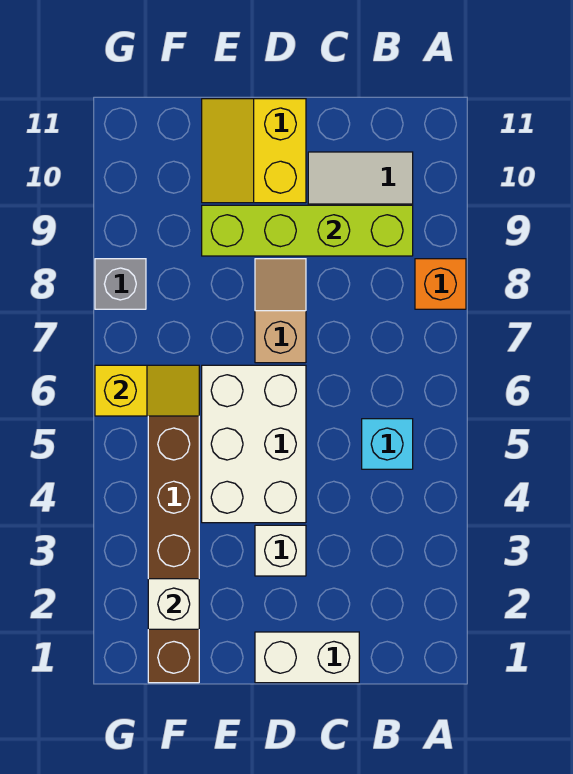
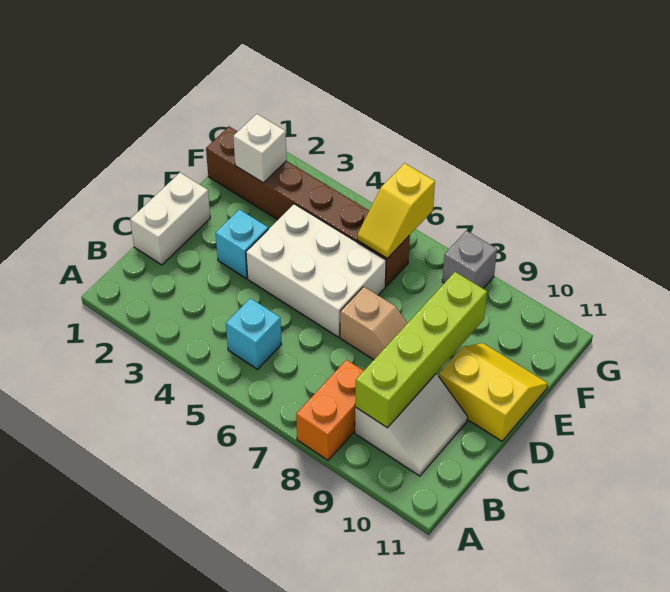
orange brick A8 level 1 -> orange brick A8:B8 level 1
white brick D3 level 1 -> cyan brick D3 level 1

